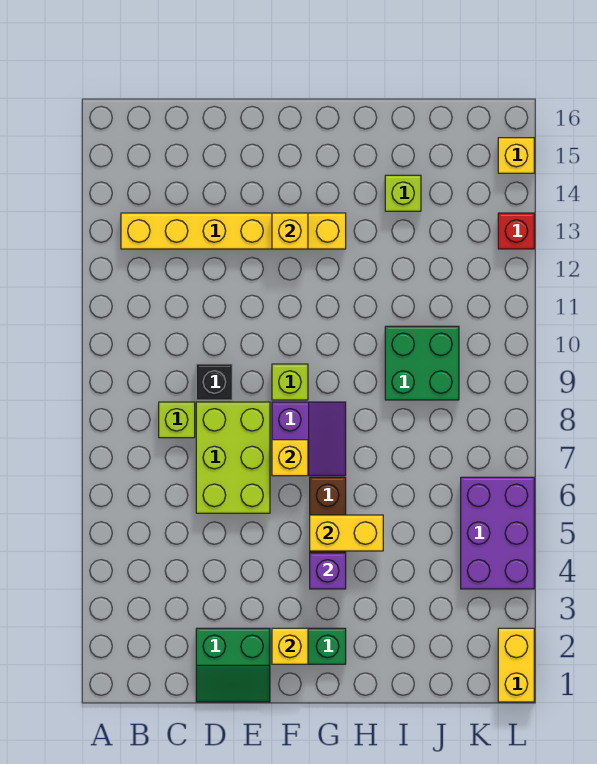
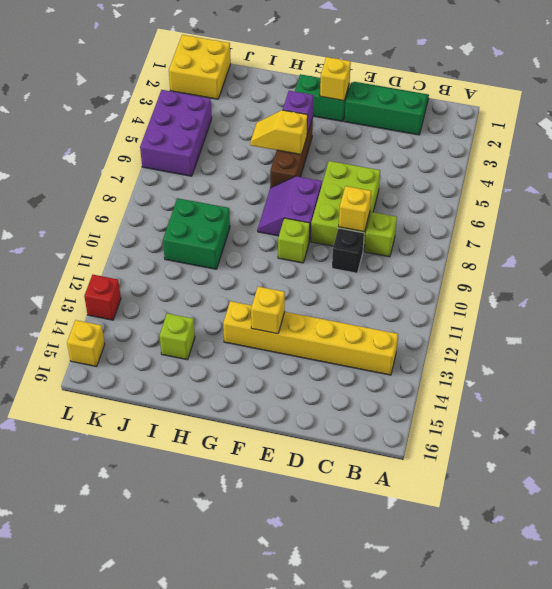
green slope D1:E2 level 1 top 2 -> green slope C1:E2 level 1 top 2
yellow brick F7 level 2 -> yellow brick D8 level 2
yellow brick G5:H5 level 2 -> yellow slope G5:H5 level 2 top G
yellow brick L1:L2 level 1 -> yellow brick K1:L2 level 1

